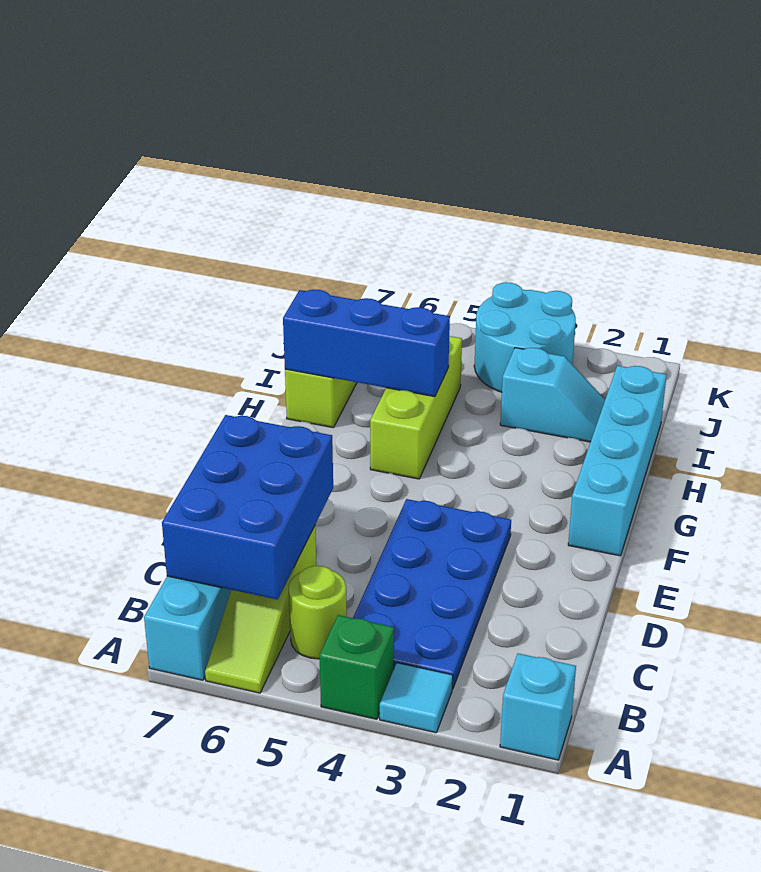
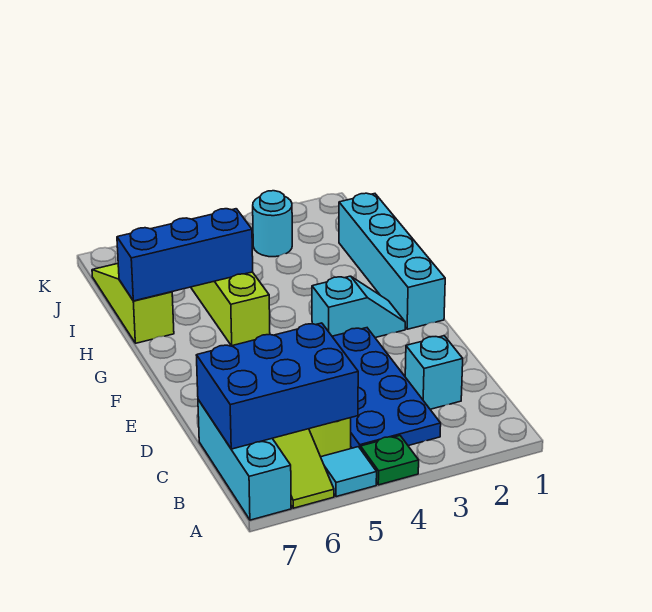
cyan brick A1 level 1 -> cyan brick C2 level 1
cyan tile A3 level 1 -> cyan tile A5 level 1
green brick A4 level 1 -> green plate A4 level 1
blue brick B6:D7 level 2 -> blue brick B5:C7 level 2
cyan slope I2:I3 level 1 top 3 -> cyan slope F2:F3 level 1 top 3
cyan round brick J3:K4 level 1 -> cyan round brick J3 level 1

